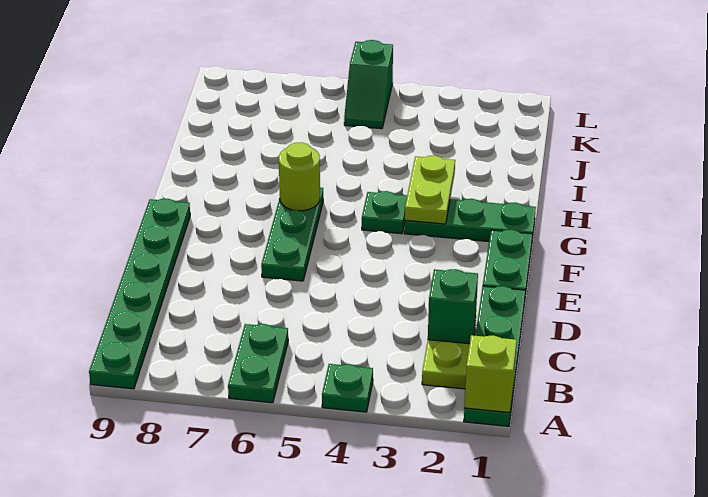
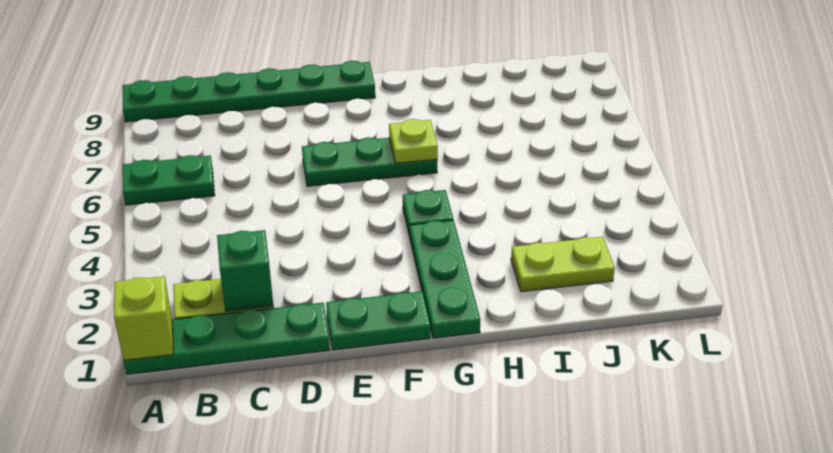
green plate A4 level 1 -> none
lime plate G3:H3 level 2 -> lime plate I2:J2 level 1
lime round brick G6 level 2 -> lime plate G6 level 2
green slope K5:L5 level 1 top L -> none

